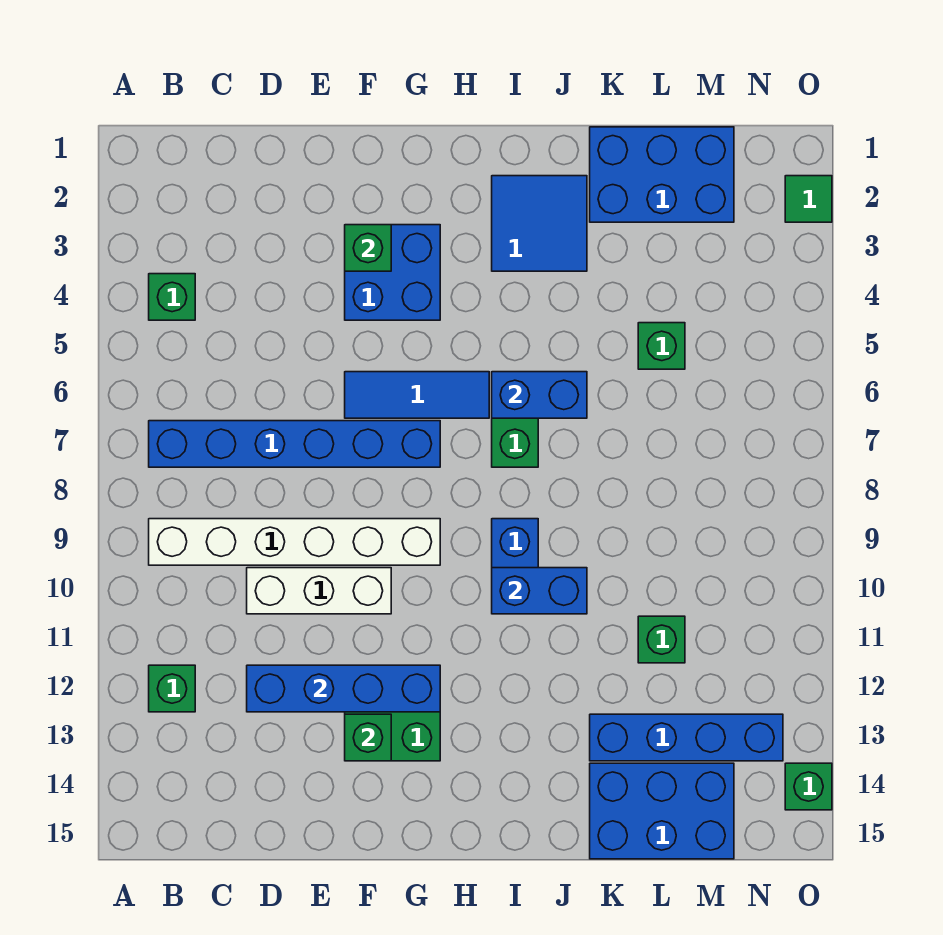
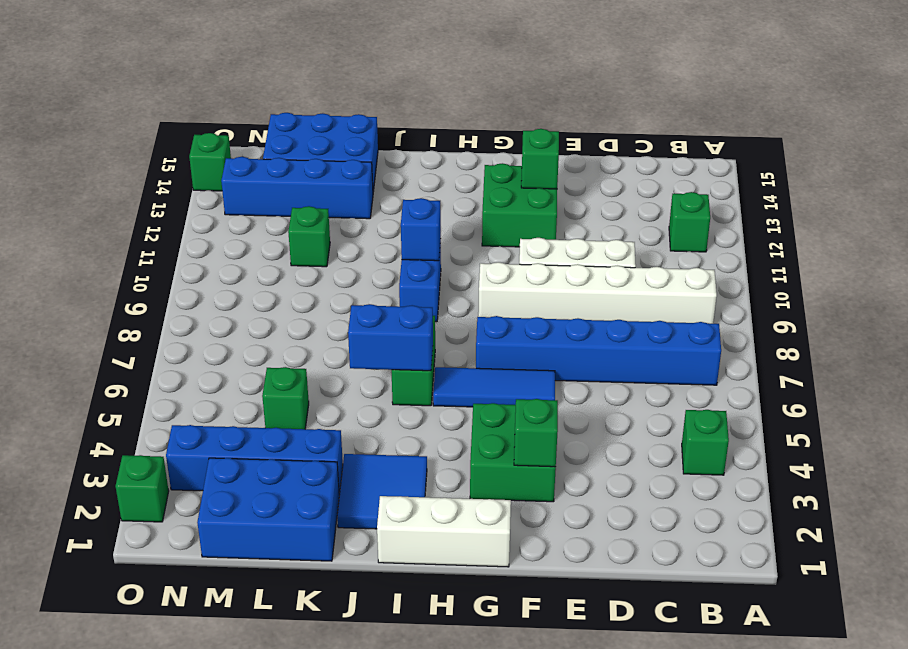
blue brick D12:G12 level 2 -> blue brick K3:N3 level 1
blue brick F3:G4 level 1 -> green brick F3:G4 level 1
none -> white brick G1:I1 level 1
blue brick I10:J10 level 2 -> blue brick I10 level 2
green tile O2 level 1 -> green brick O2 level 1

